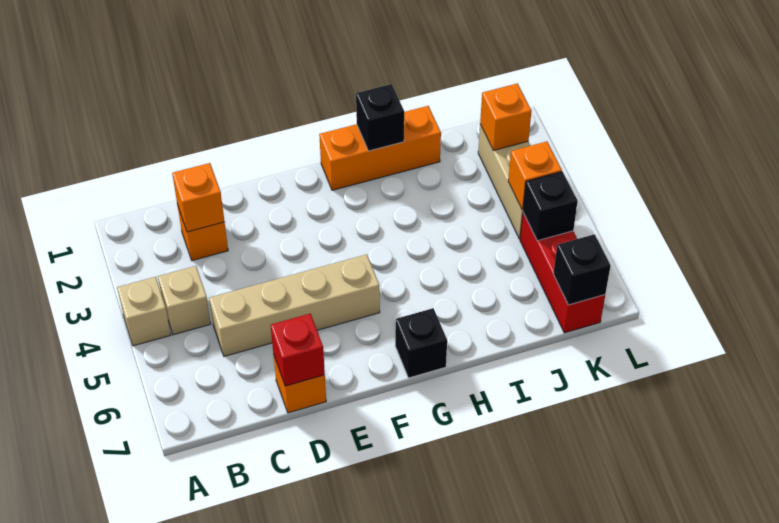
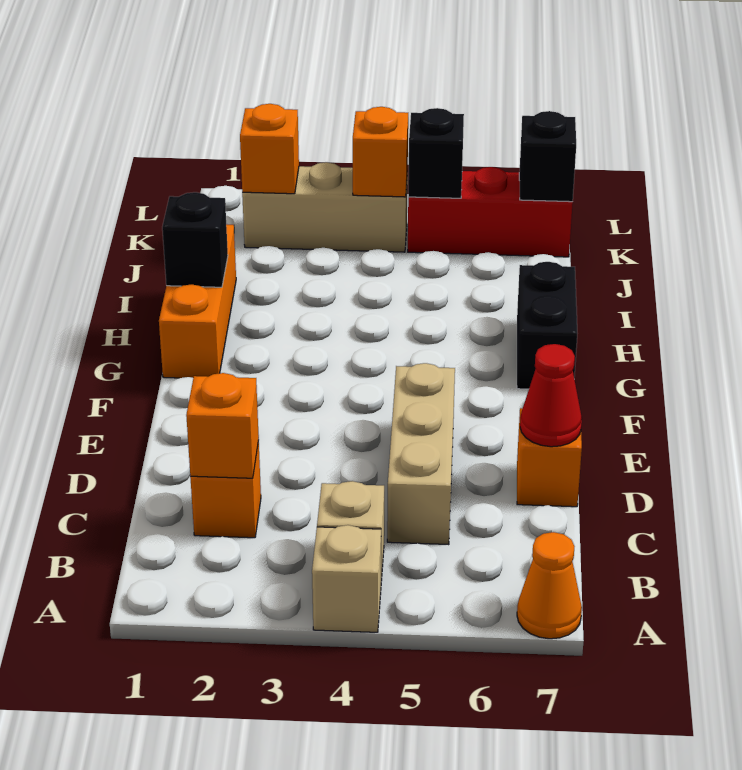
none -> orange cone A7 level 1
tan brick C5:F5 level 1 -> tan brick C5:E5 level 1
red brick D7 level 2 -> red cone D7 level 2
black brick G7 level 1 -> black brick G7:H7 level 1

